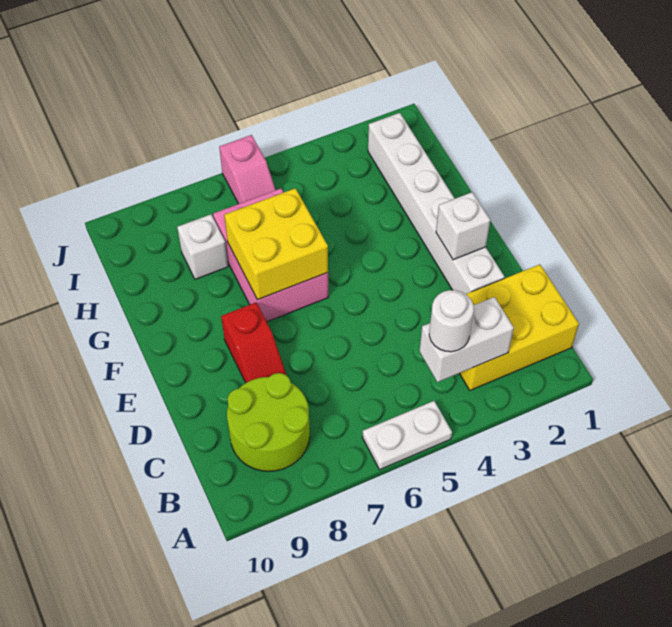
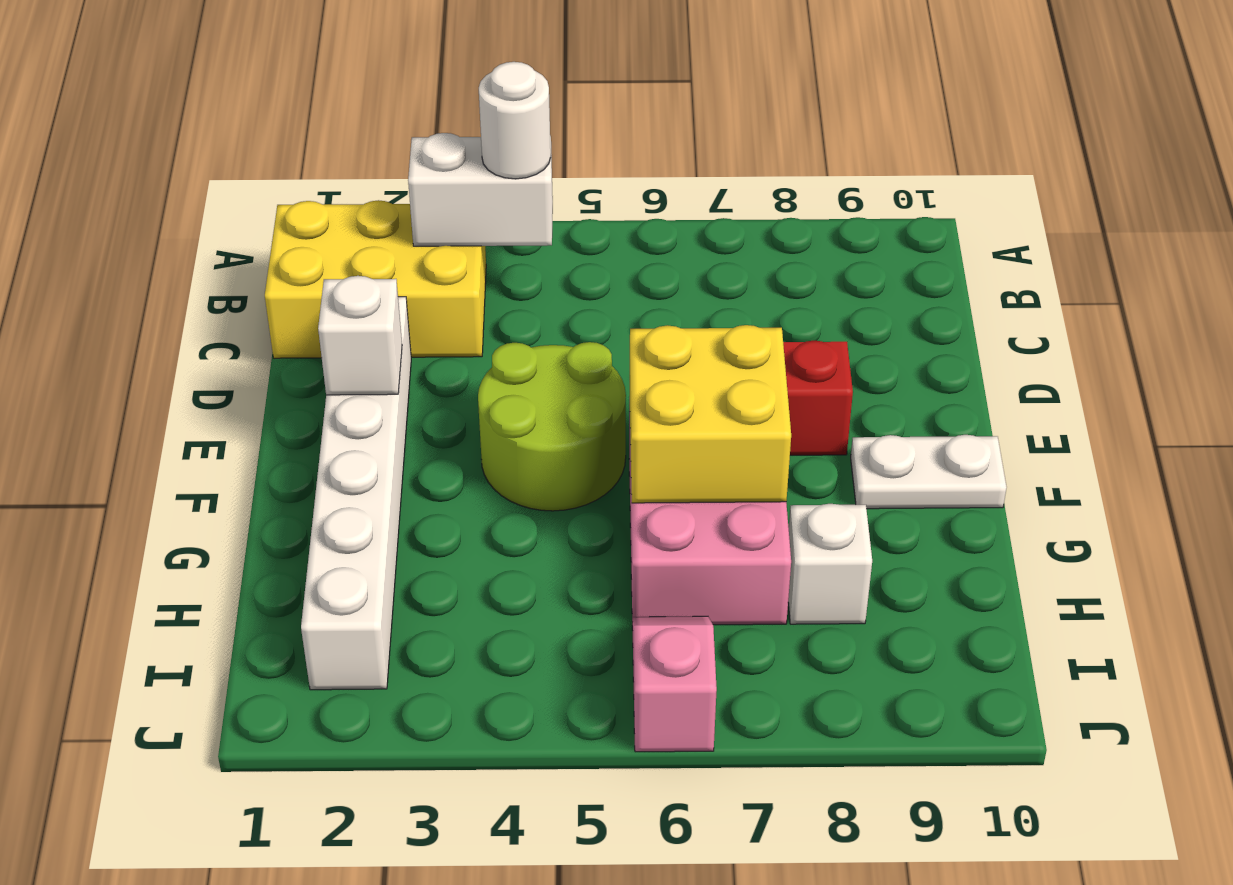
white plate A5:A6 level 1 -> white plate F9:F10 level 1
lime round brick B8:C9 level 1 -> lime round brick E4:F5 level 1

